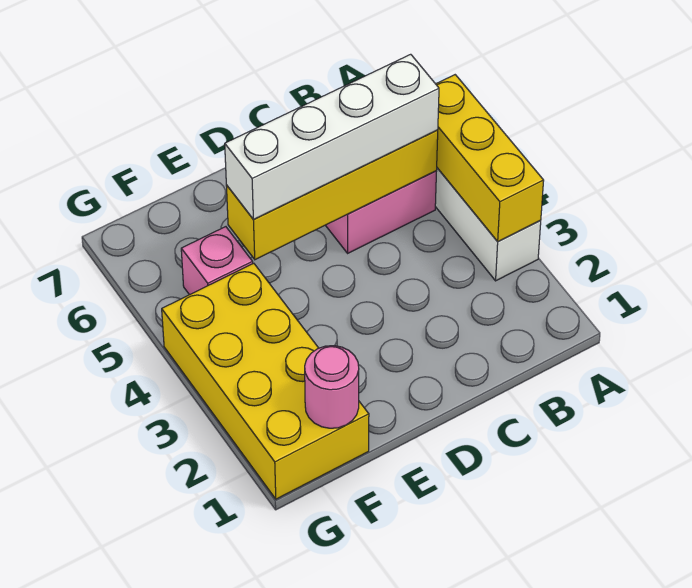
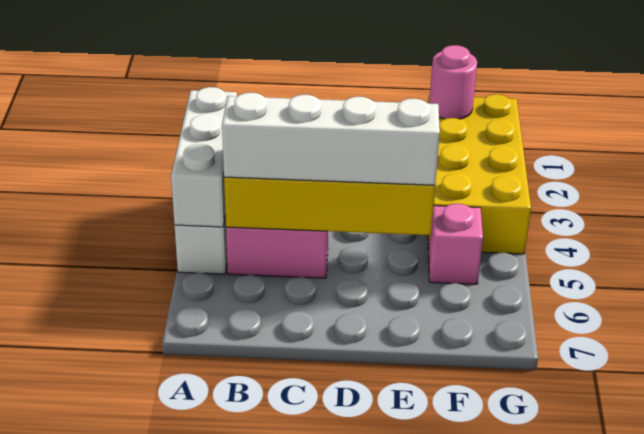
yellow brick A3:A5 level 2 -> white brick A3:A5 level 2

